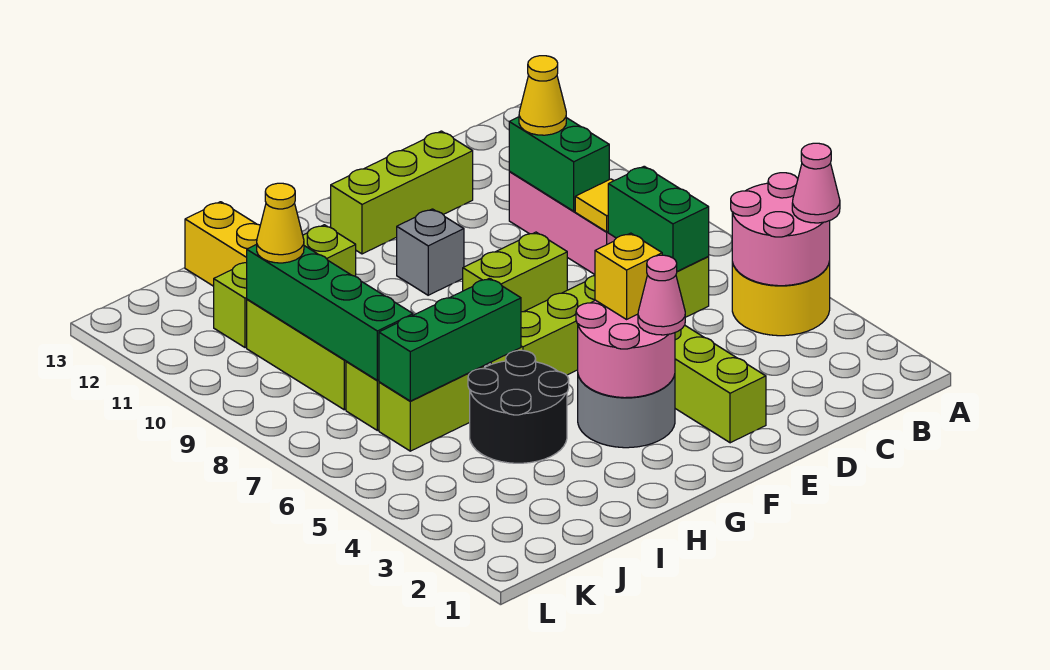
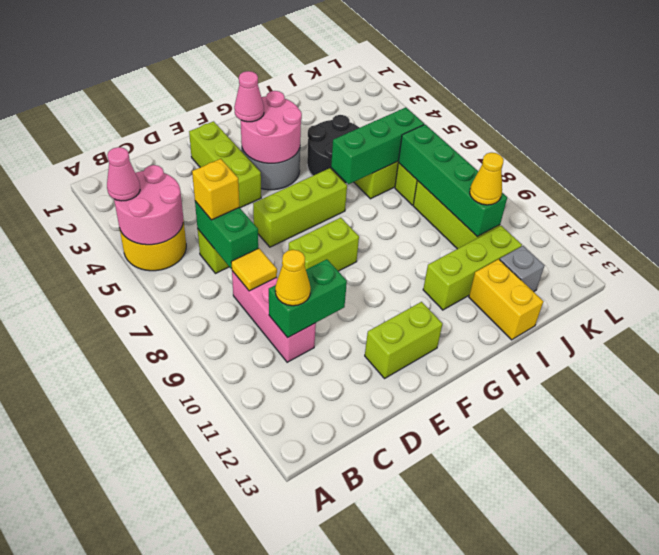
green brick C9:C10 level 2 -> green brick C10:D10 level 2
lime brick D12:F12 level 1 -> lime brick E12:F12 level 1
yellow brick F4 level 3 -> yellow brick C6 level 3
grey brick F10 level 1 -> grey brick J12 level 1

